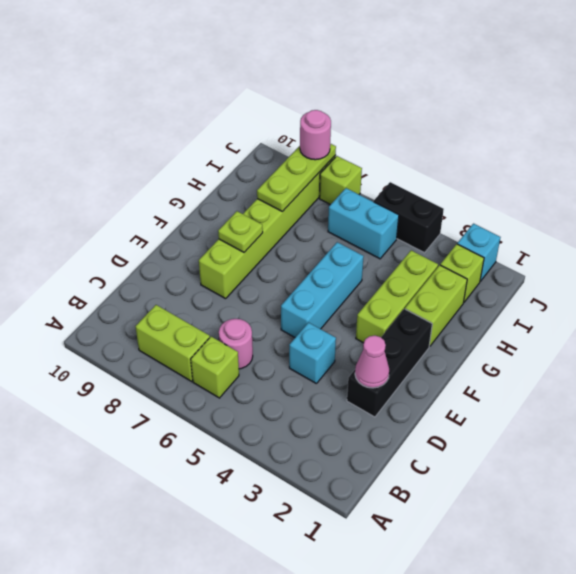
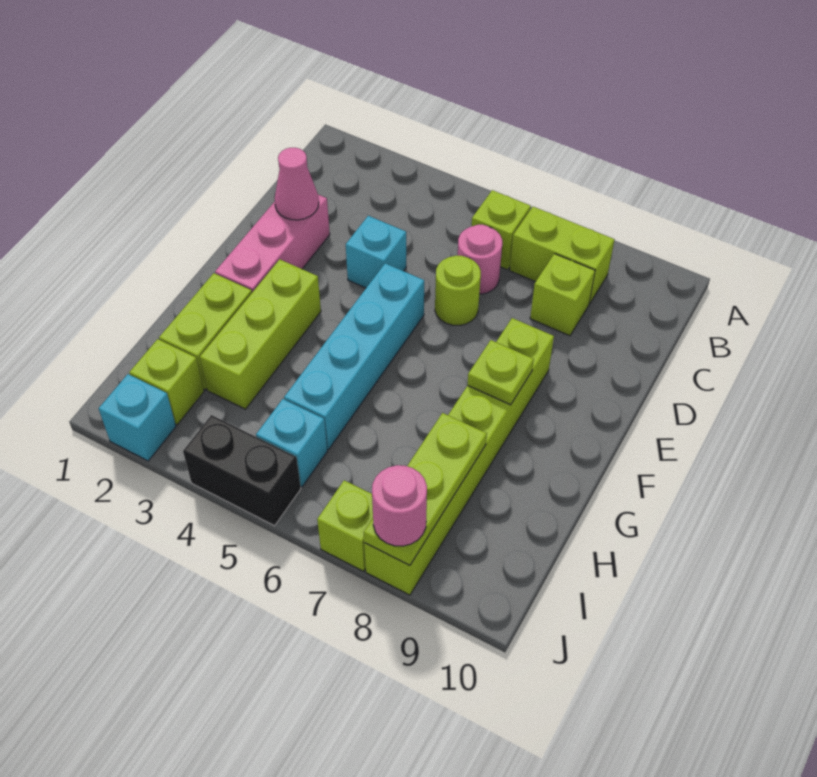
none -> lime brick C8 level 1
black brick D2:F2 level 1 -> pink brick D2:F2 level 1
none -> lime round brick D6 level 1
cyan brick E5:G5 level 1 -> cyan brick E5:H5 level 1
cyan brick I5:I6 level 1 -> cyan brick I5 level 1

